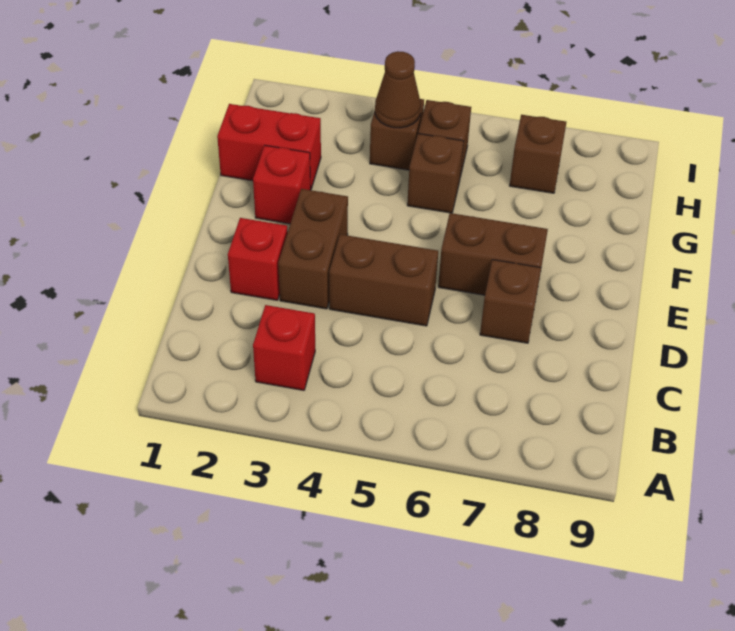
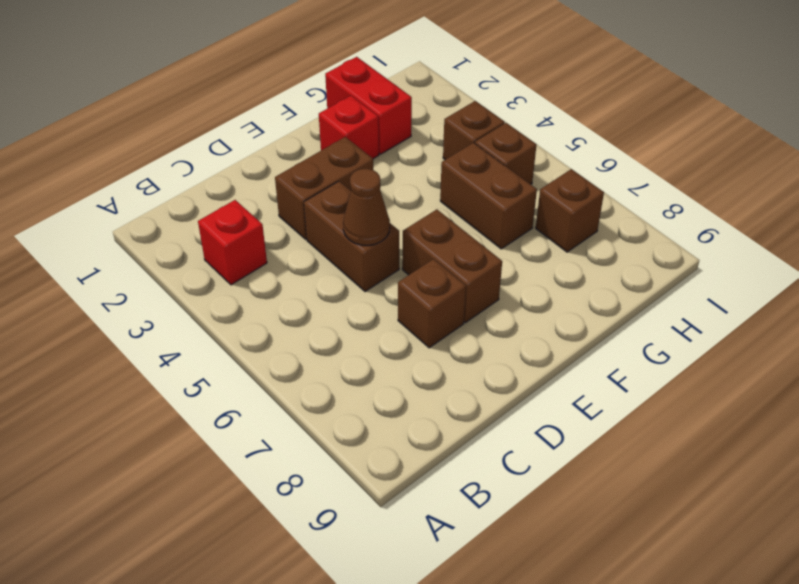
red brick D2 level 1 -> none
brown brick G5 level 1 -> brown brick G5:G6 level 1
brown cone H4 level 2 -> brown cone D5 level 2

